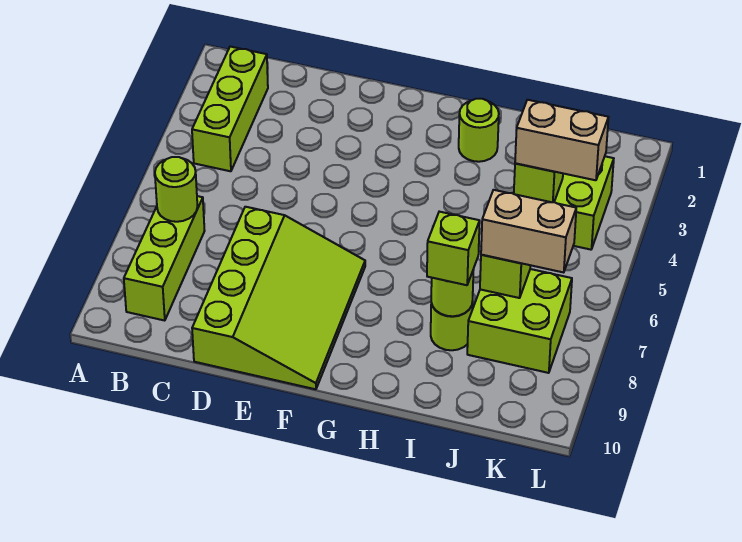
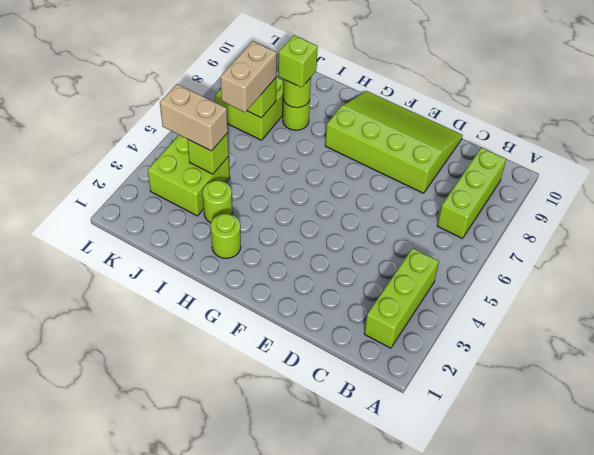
lime round brick B7 level 2 -> lime round brick I3 level 1
lime slope D7:F10 level 1 top D -> lime slope D8:G10 level 1 top 8
tan brick J7:K7 level 3 -> tan brick J6:J7 level 3

